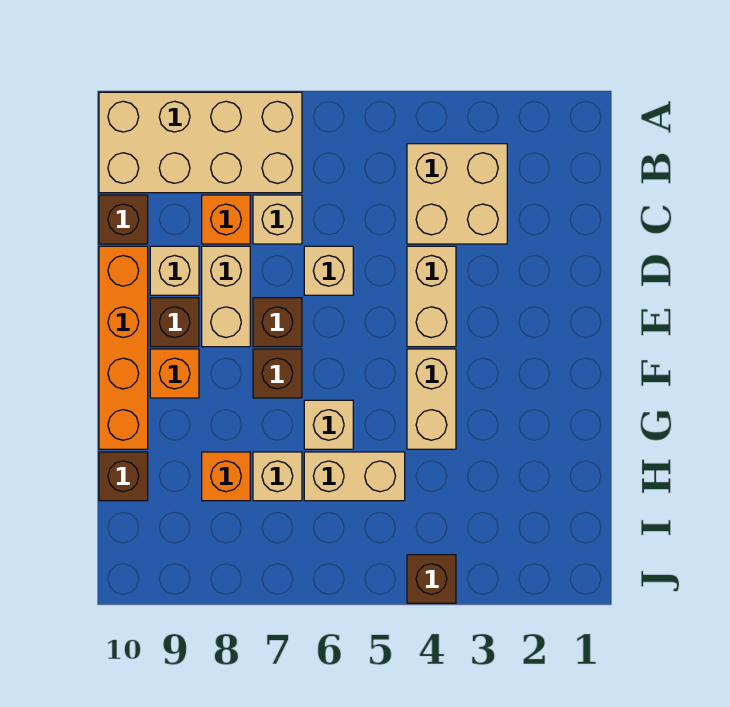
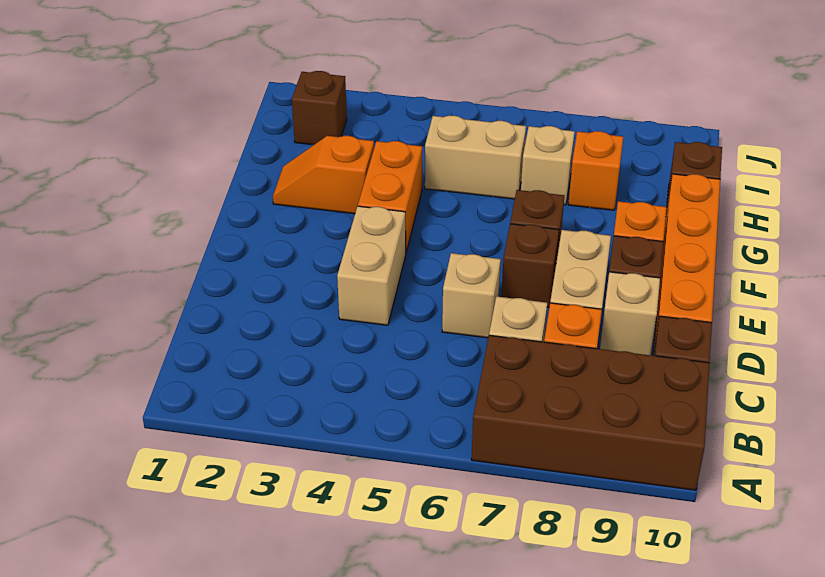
tan brick A7:B10 level 1 -> brown brick A7:B10 level 1
tan brick B3:C4 level 1 -> none
tan brick F4:G4 level 1 -> orange brick F4:G4 level 1
none -> orange slope G2:G3 level 1 top 3
tan brick G6 level 1 -> none
brown brick J4 level 1 -> brown brick I2 level 1

